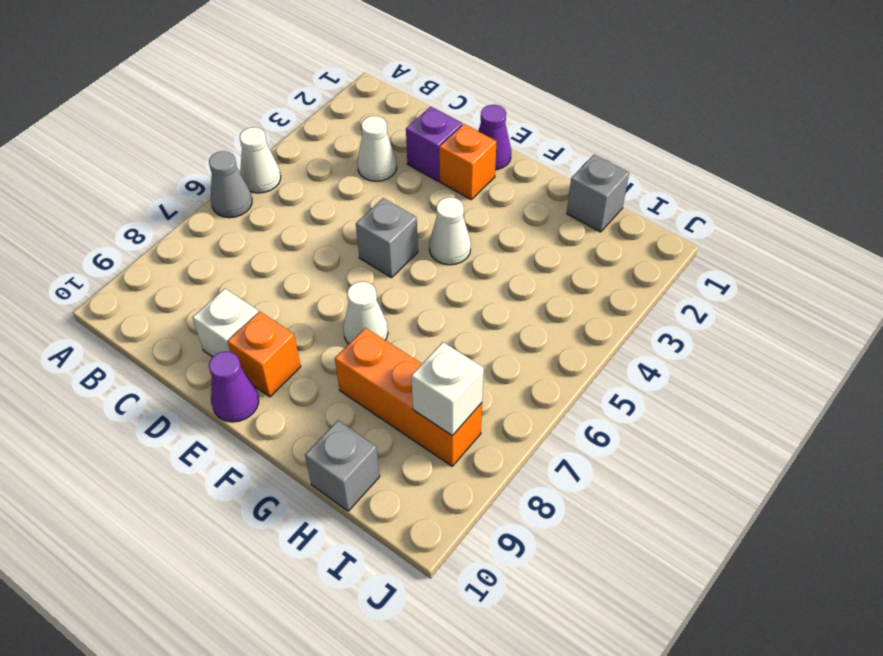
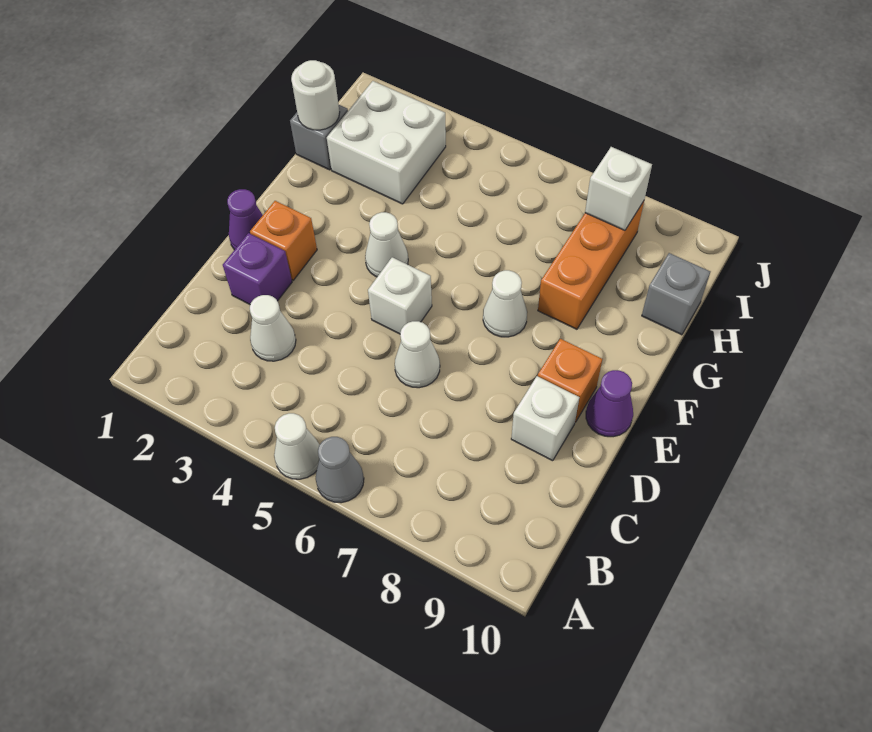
none -> white cone D6 level 1
grey brick E5 level 1 -> white brick E5 level 1
none -> white round brick H1 level 2
none -> white brick H2:I3 level 1

